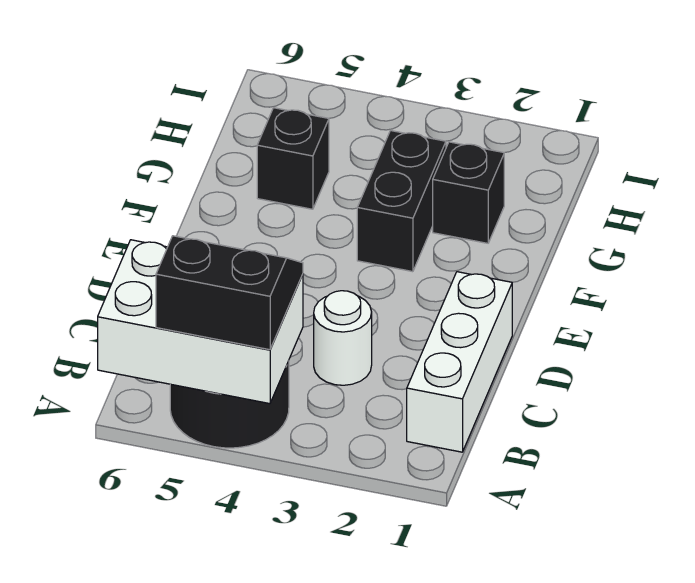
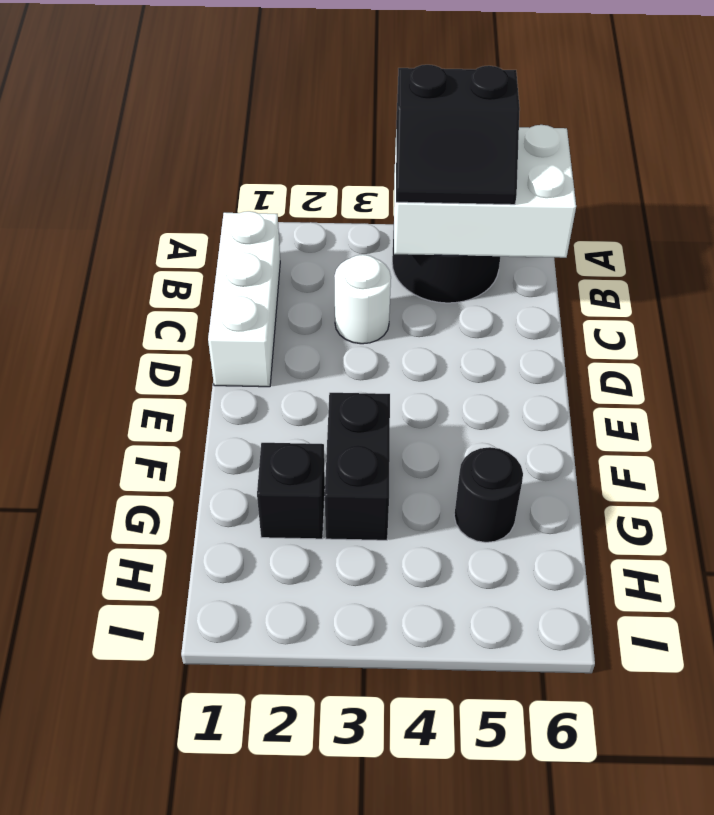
black brick G5 level 1 -> black round brick G5 level 1

